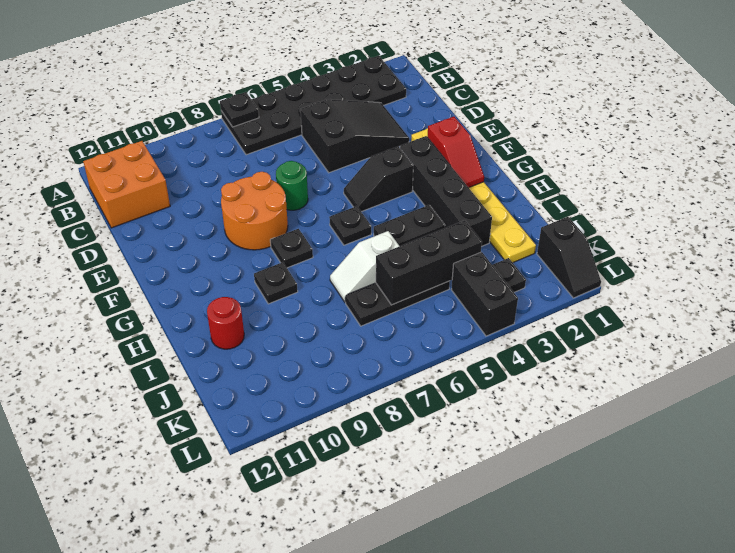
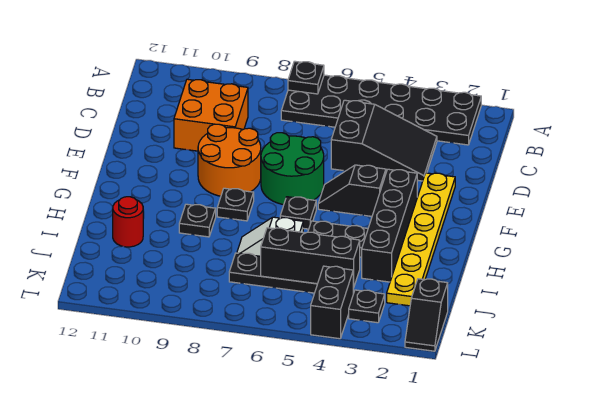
orange brick B11:C12 level 1 -> orange brick C9:D10 level 1
green round brick E7 level 1 -> green round brick E6:F7 level 1
red slope F2:G2 level 2 top F -> none

